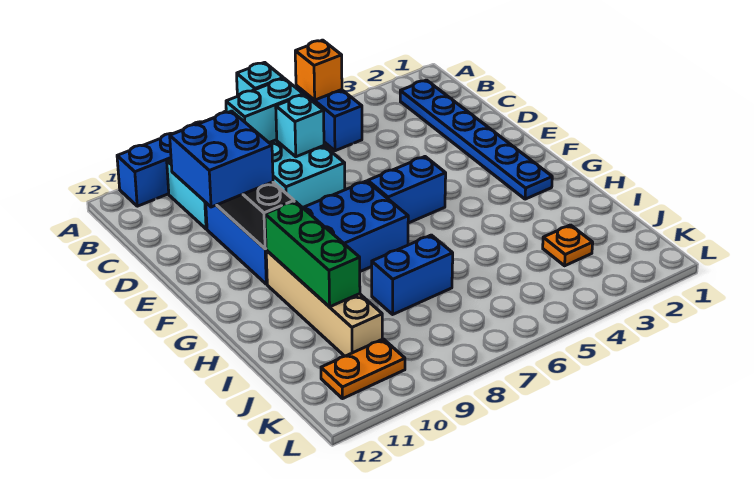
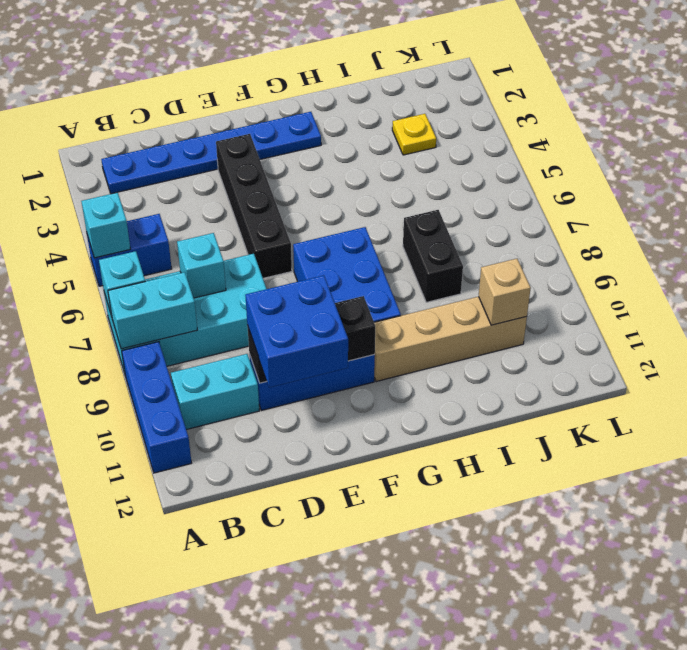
orange brick A5 level 2 -> cyan brick A5 level 2
cyan brick B7:B8 level 2 -> cyan brick A8:B8 level 2
none -> black brick E3:E6 level 1
blue brick F5:F6 level 1 -> none
green brick G10:I10 level 2 -> none
blue brick I7:I8 level 1 -> black brick I7:I8 level 1
orange plate J3 level 1 -> yellow plate J3 level 1
none -> tan brick J10 level 2
orange plate K10:K11 level 1 -> none

